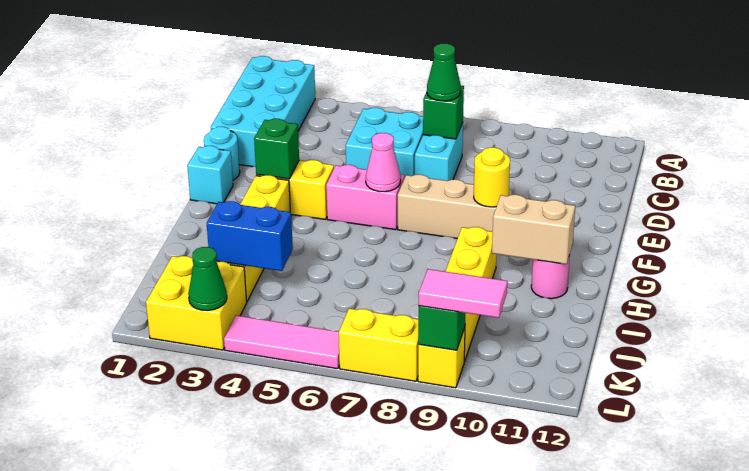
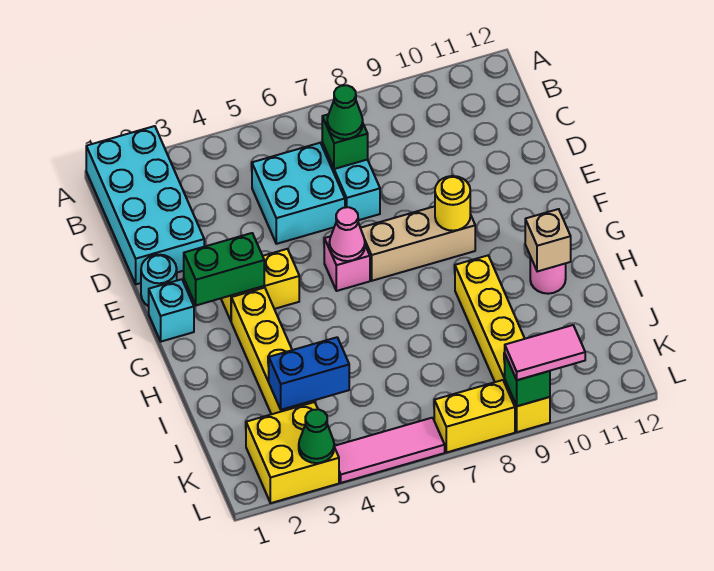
green brick F3 level 2 -> green brick F2:F3 level 2
pink brick F5:F6 level 1 -> pink brick F6 level 1
tan brick H10:H11 level 2 -> tan brick H11 level 2

